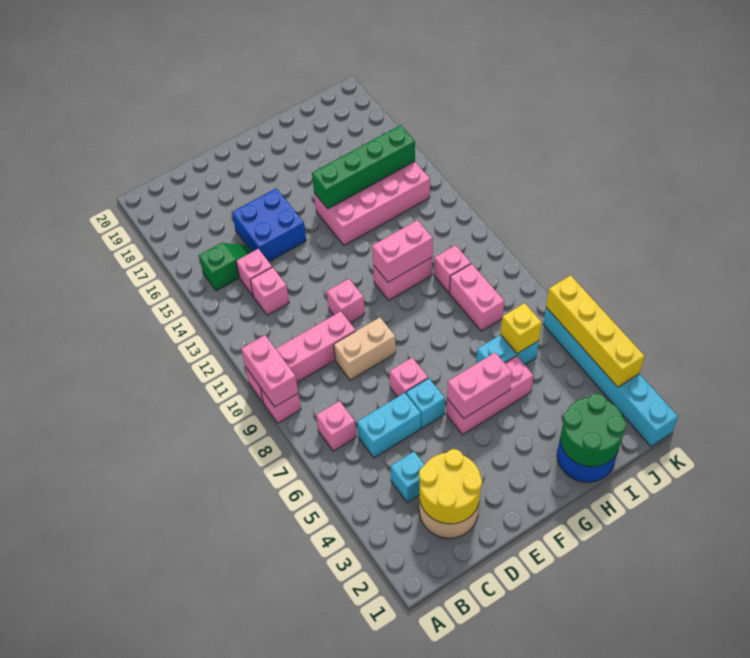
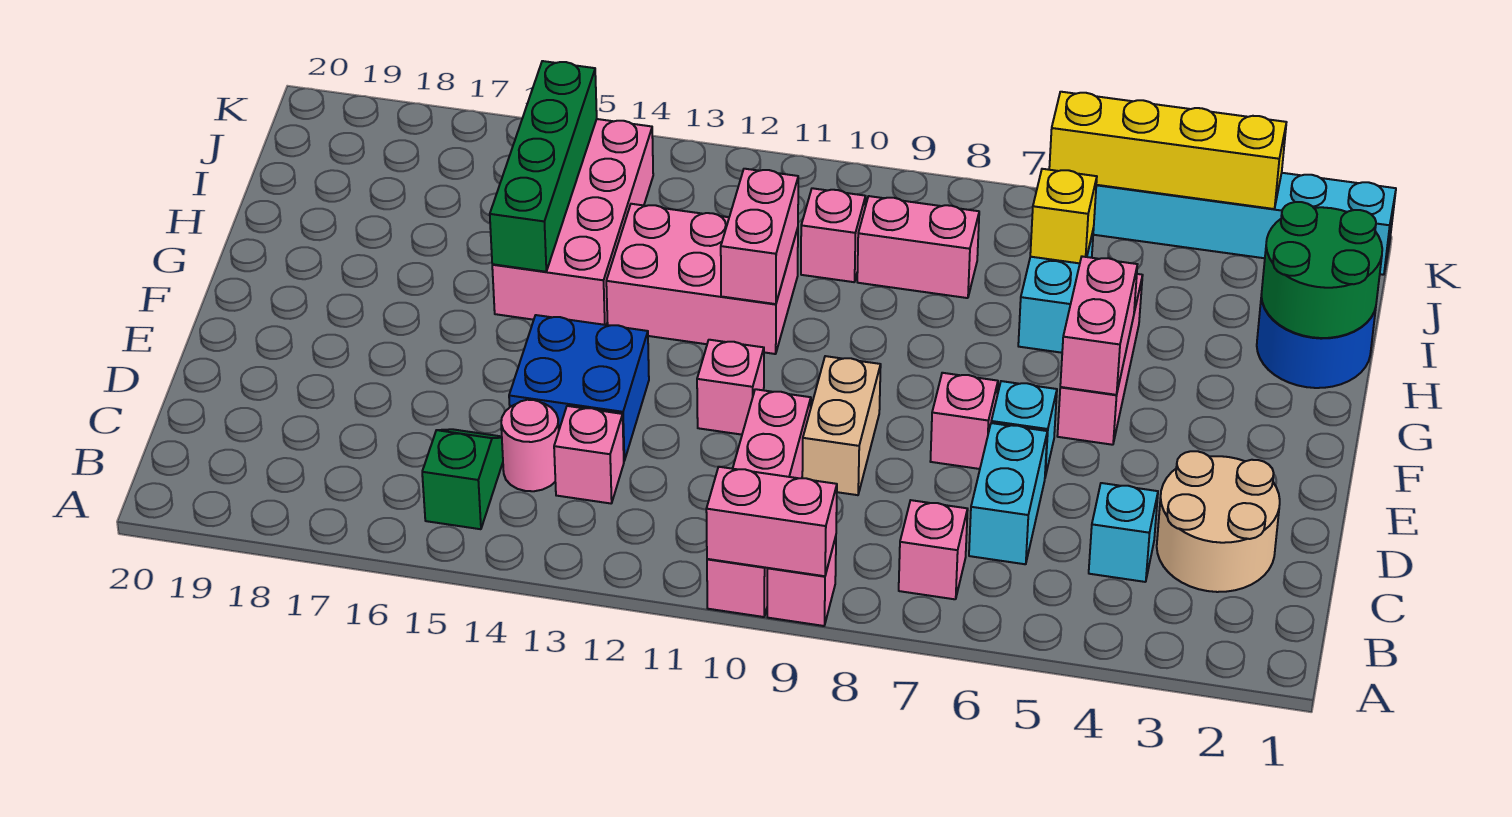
yellow round brick C2:D3 level 2 -> none
pink brick C14 level 1 -> pink round brick C14 level 1
blue brick D15:E16 level 1 -> blue brick D13:E14 level 1
pink brick G11:H11 level 1 -> pink brick G11:H13 level 1

